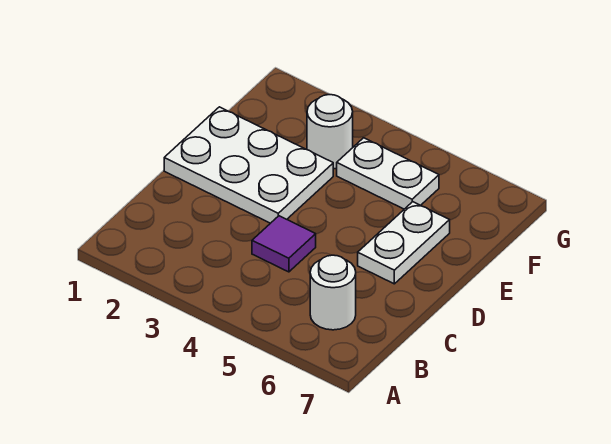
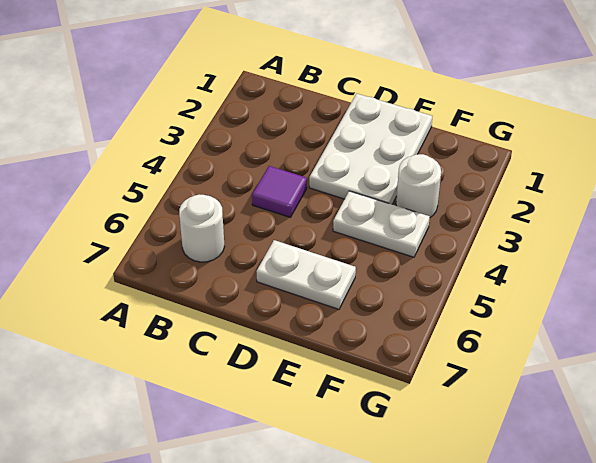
white plate F4:F5 level 1 -> white plate E4:F4 level 1

